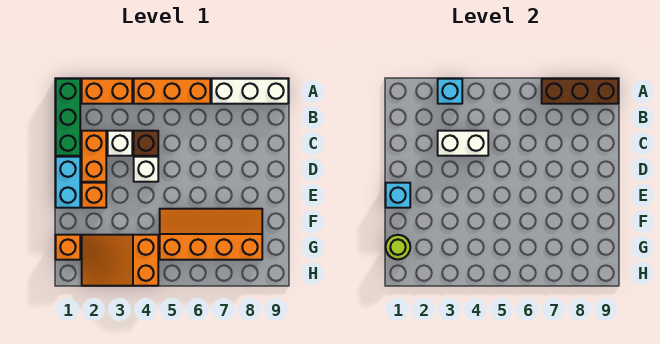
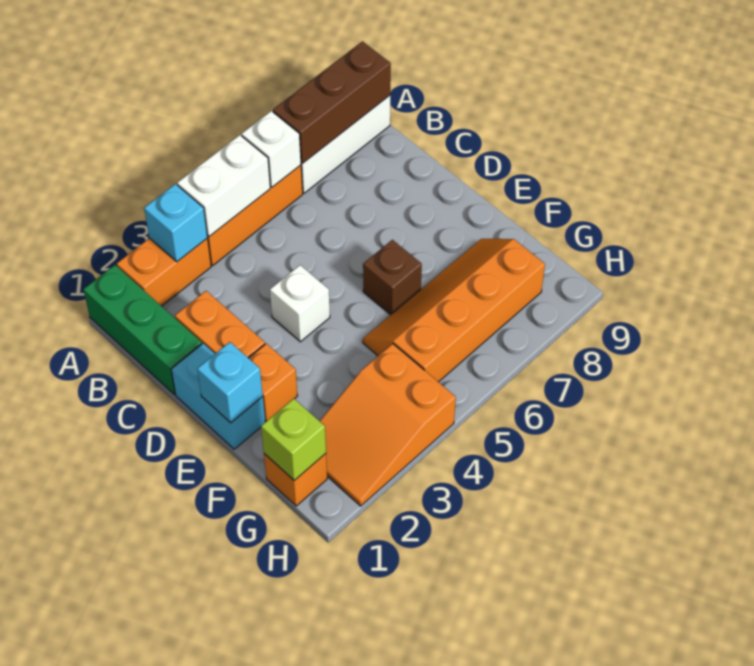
white brick C3 level 1 -> white brick A6 level 2
white brick C3:C4 level 2 -> white brick A4:A5 level 2
brown brick C4 level 1 -> brown brick E6 level 1
lime round brick G1 level 2 -> lime brick G1 level 2

